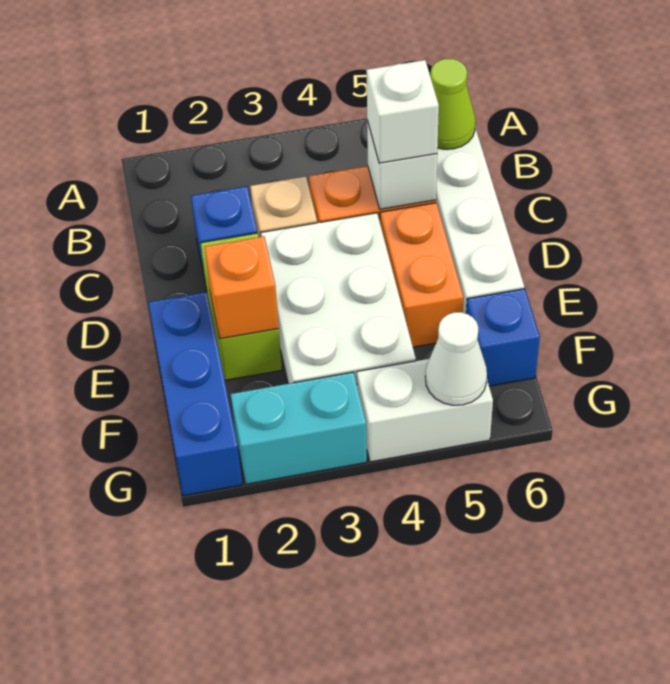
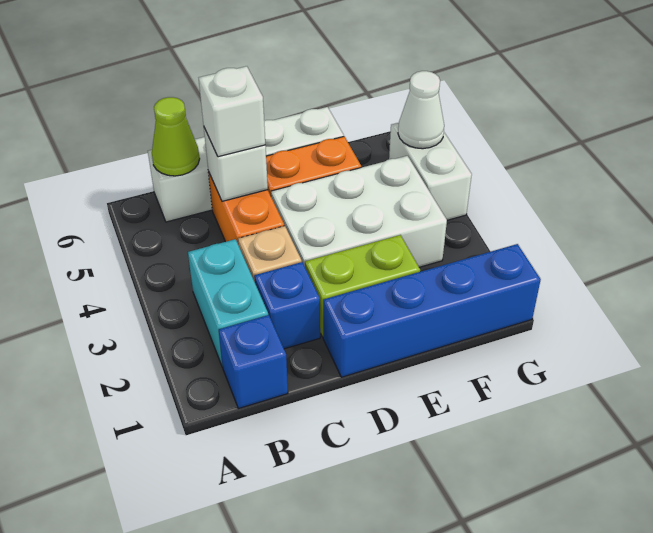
blue brick E1:G1 level 1 -> blue brick D1:G1 level 1
orange brick E2 level 2 -> none
blue brick F6 level 1 -> blue brick B1 level 1
cyan brick G2:G3 level 1 -> cyan brick B2:B3 level 1

